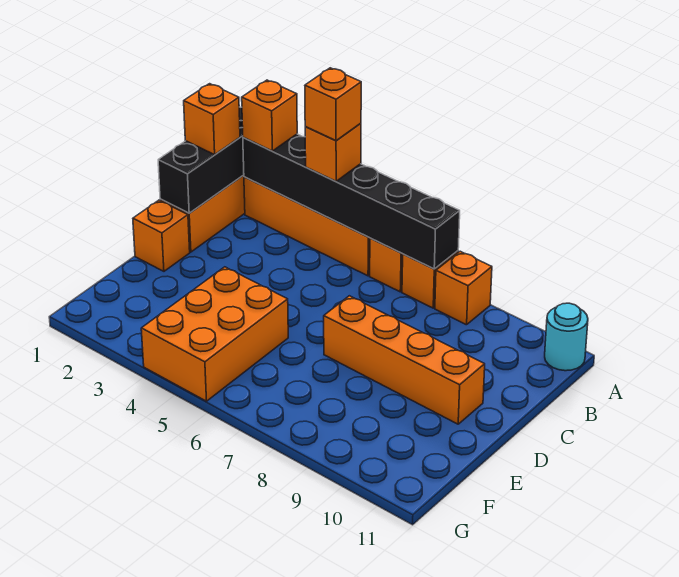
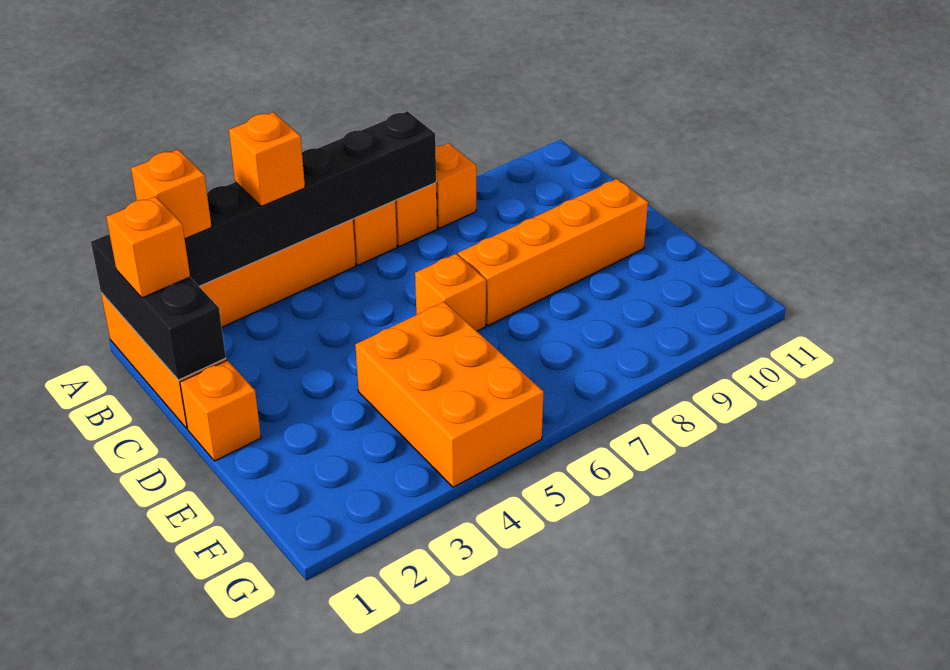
orange brick A4 level 4 -> orange brick D6 level 1
cyan round brick A11 level 1 -> none

